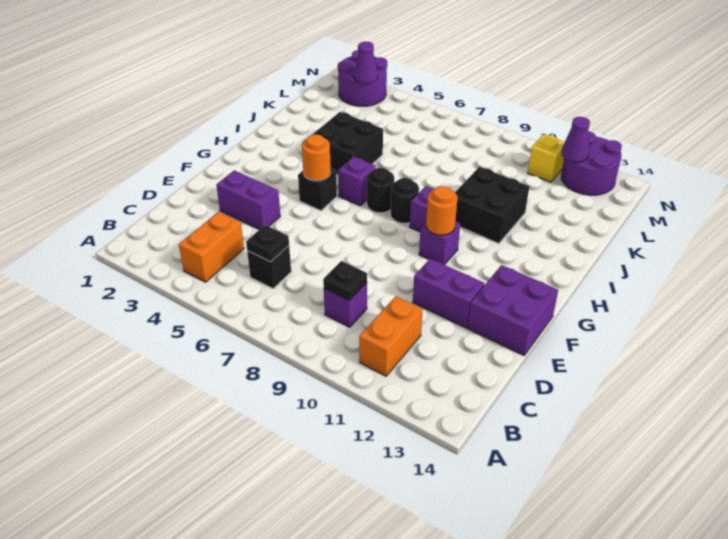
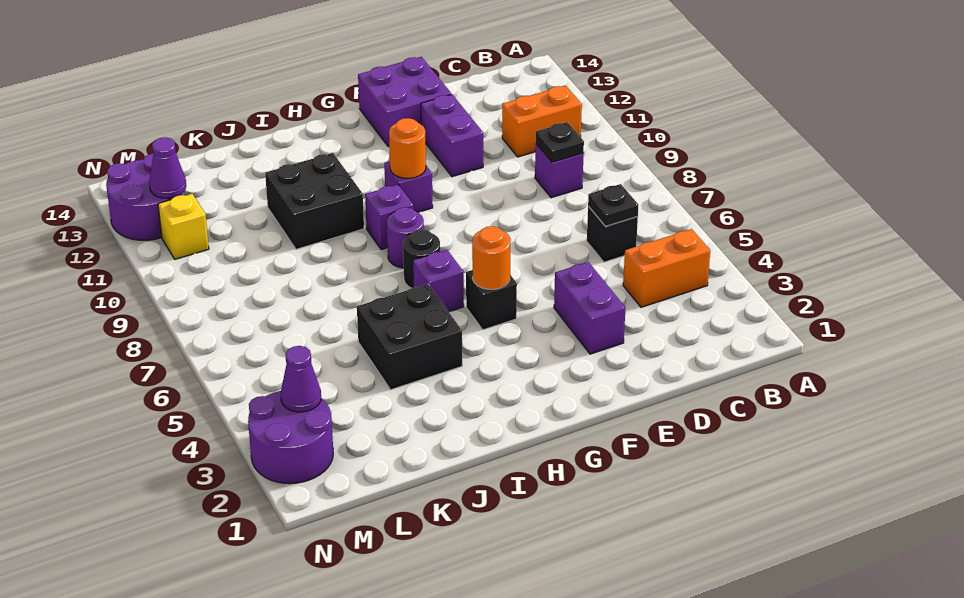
black round brick H8 level 1 -> purple round brick H8 level 1

